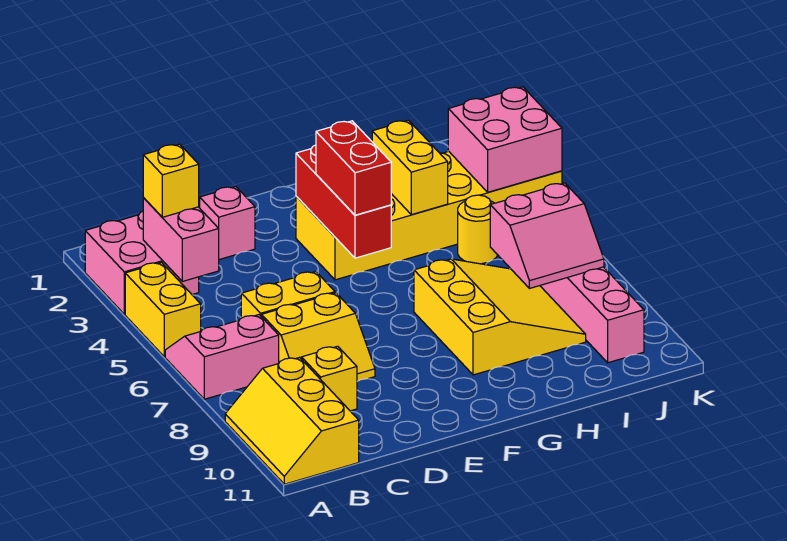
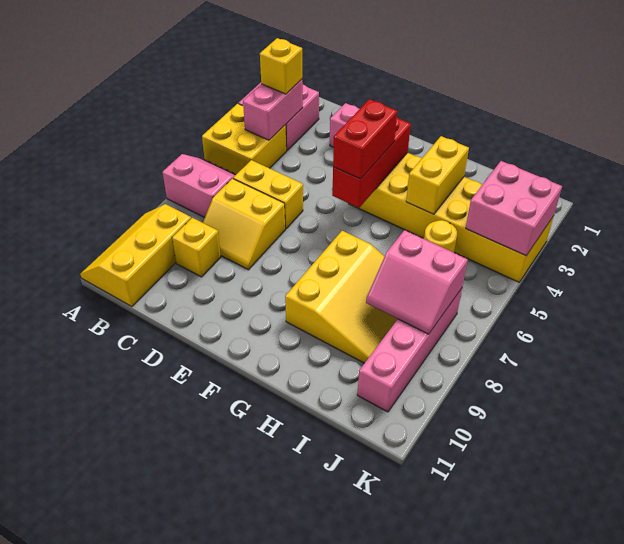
yellow brick A4:A5 level 1 -> yellow brick A4:B5 level 1

